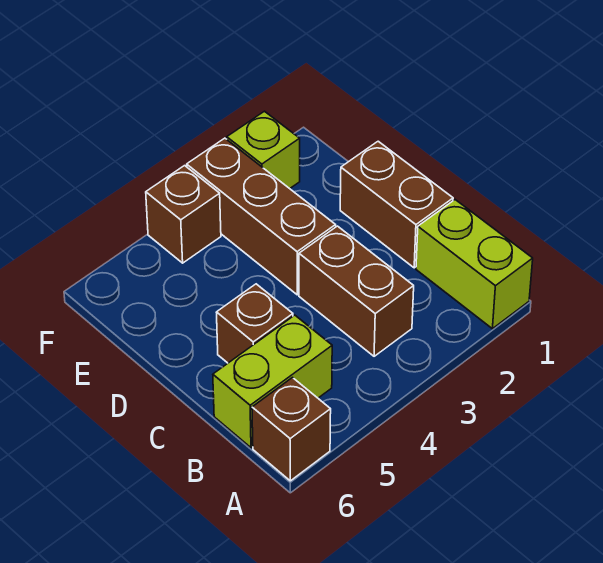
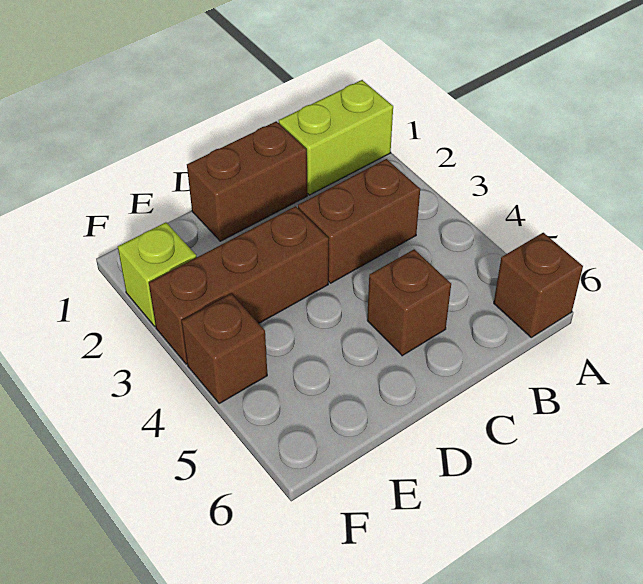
lime brick B5:B6 level 1 -> none

